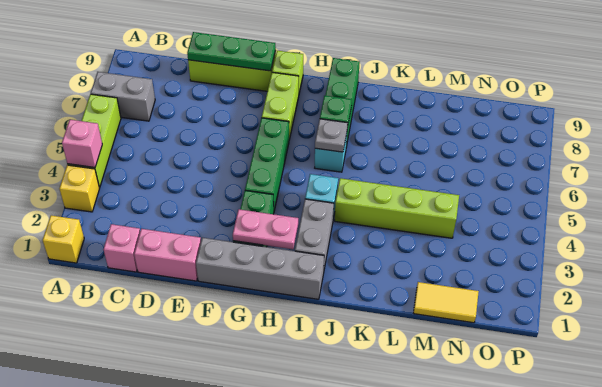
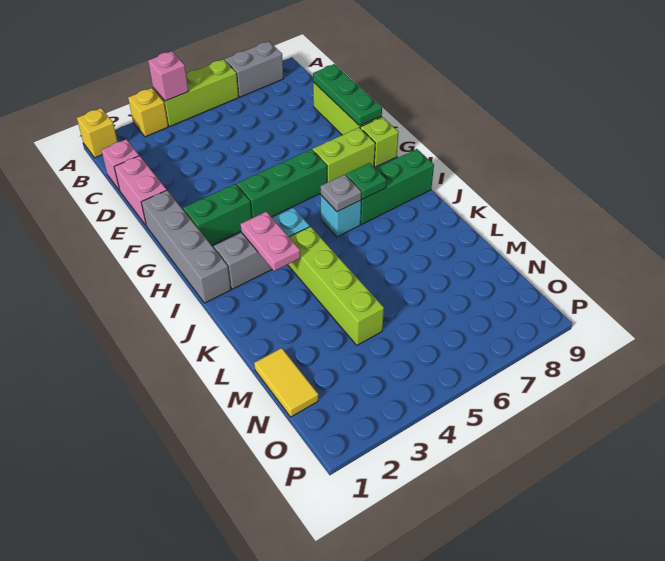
grey brick A7:B7 level 1 -> grey brick A7:A8 level 1
pink plate G2:H2 level 2 -> pink plate I3:J3 level 2

